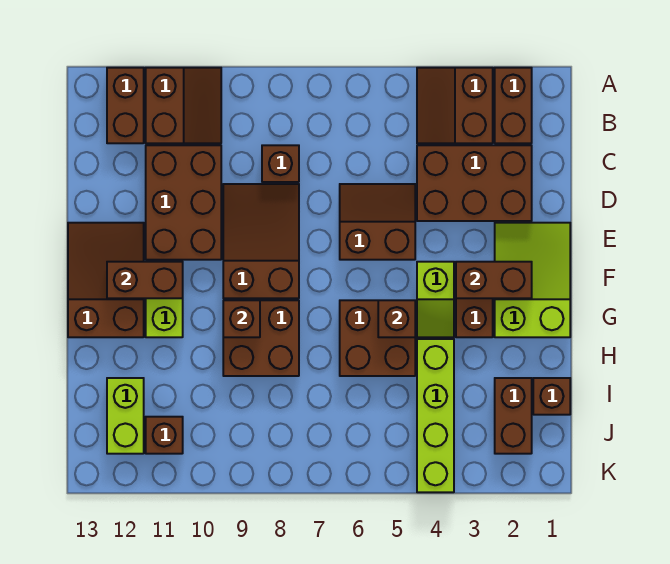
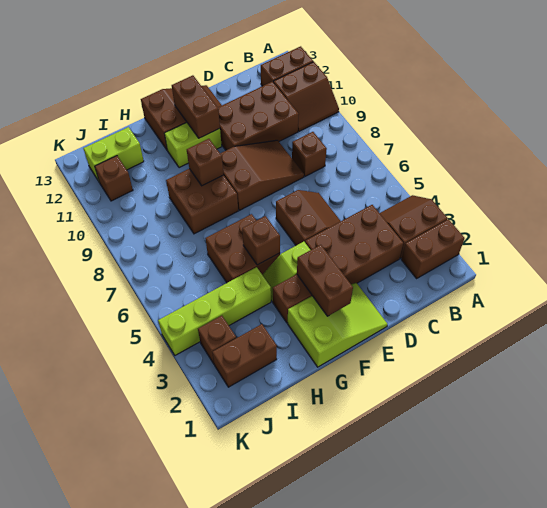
brown brick C2:D4 level 1 -> brown brick C3:E4 level 1
brown brick I1 level 1 -> brown brick J3 level 1

